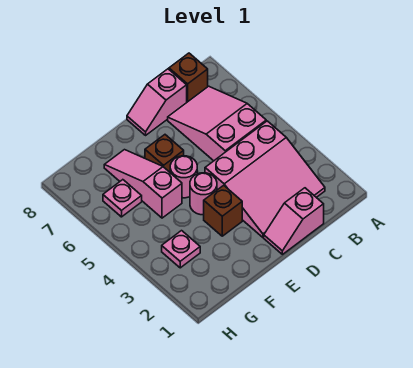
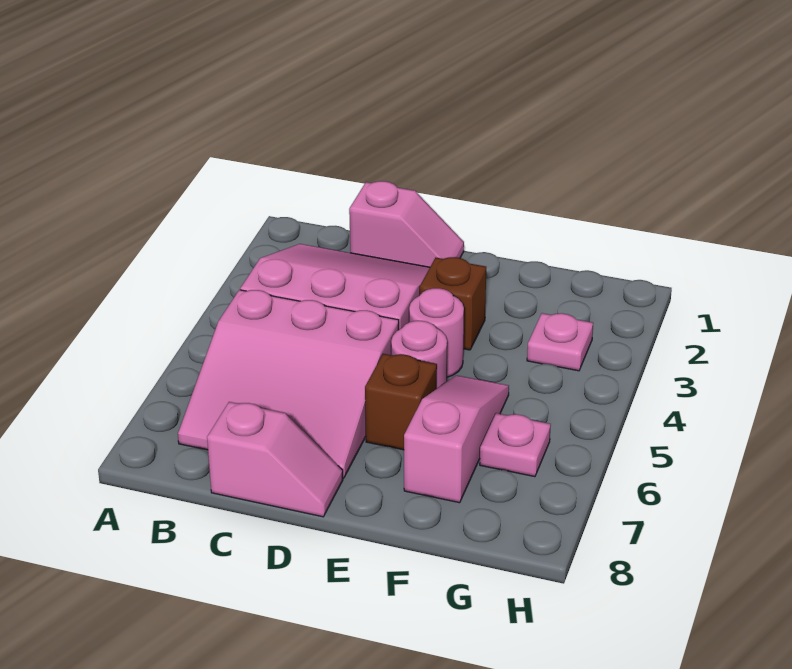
pink slope B5:C7 level 1 top 5 -> pink slope B5:D7 level 1 top 5
brown brick B8 level 1 -> none
pink slope F5:F7 level 1 top 5 -> pink slope F5:F7 level 1 top 7

